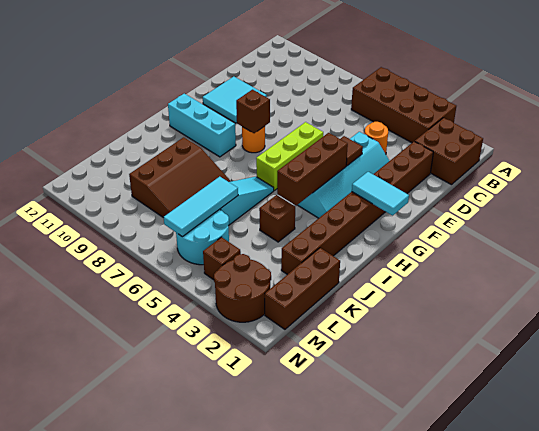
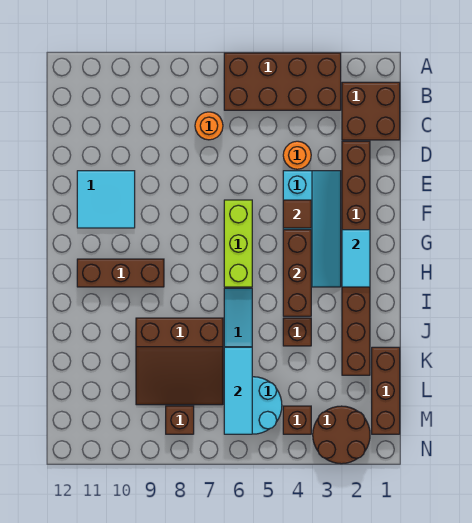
cyan tile G1:G2 level 2 -> cyan tile G2:H2 level 2
orange round brick G8 level 1 -> orange round brick C7 level 1
brown brick G8 level 2 -> brown brick M8 level 1
cyan brick H9:H11 level 1 -> brown brick H9:H11 level 1
brown slope J7:L9 level 1 top 9 -> brown slope J7:L9 level 1 top J

